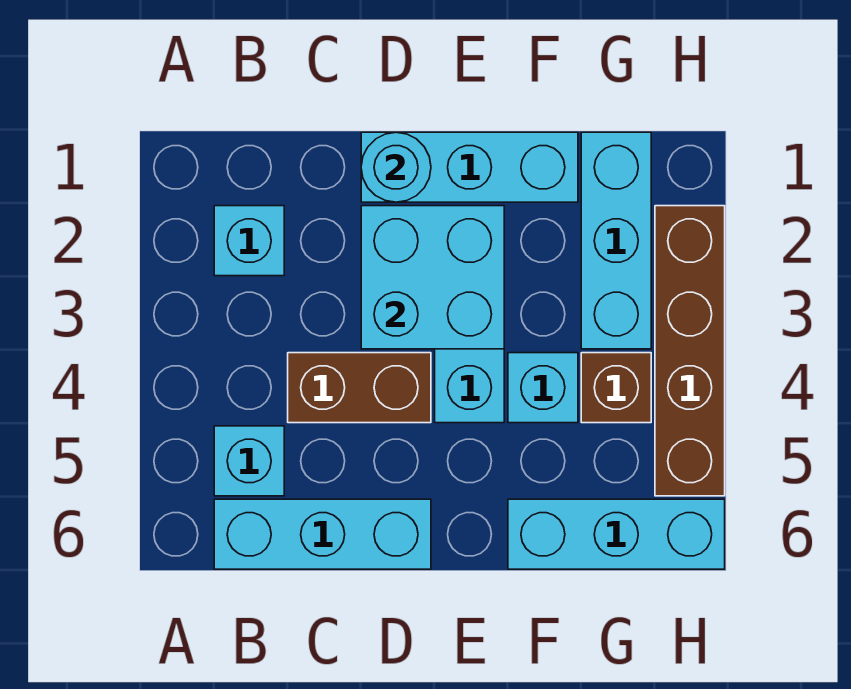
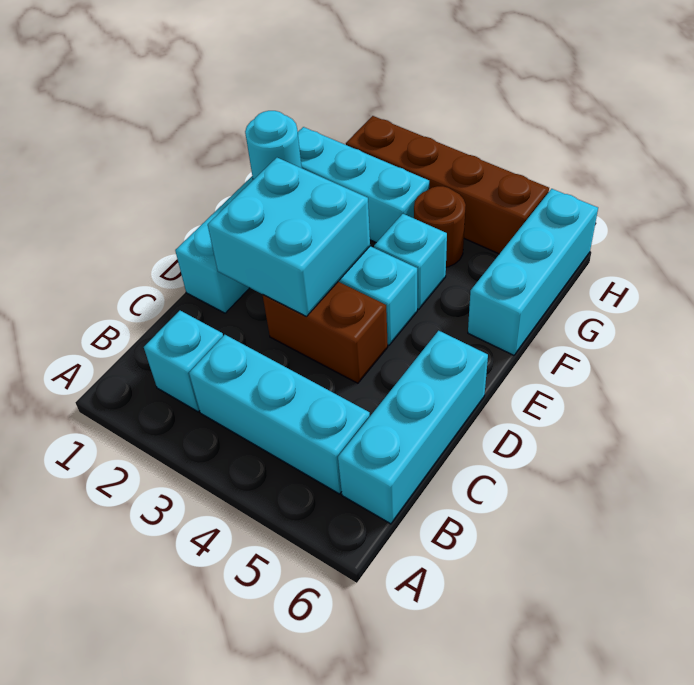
cyan brick B5 level 1 -> cyan brick B3:B5 level 1
brown brick C4:D4 level 1 -> brown brick D3:D4 level 1
cyan round brick D1 level 2 -> cyan round brick F1 level 2
brown brick G4 level 1 -> brown round brick G4 level 1

